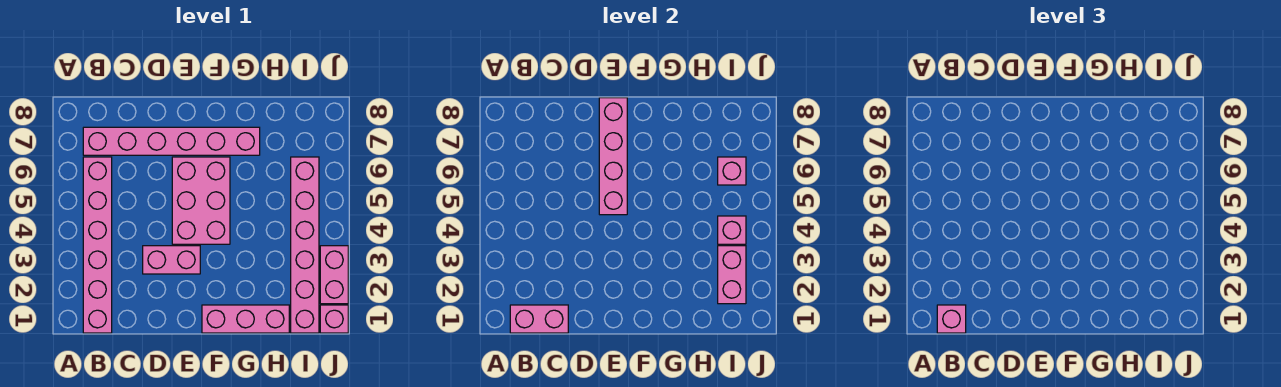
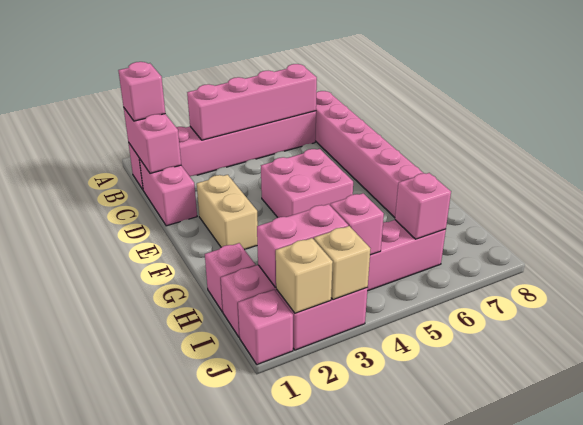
pink brick D3:E3 level 1 -> pink brick C1:D1 level 1
none -> tan brick E2:F2 level 1
pink brick E4:F6 level 1 -> pink brick E4:F5 level 1
pink brick E5:E8 level 2 -> pink brick B3:B6 level 2
pink brick F1:H1 level 1 -> pink brick H1 level 1
none -> tan brick J2 level 2
none -> tan brick J3 level 2

